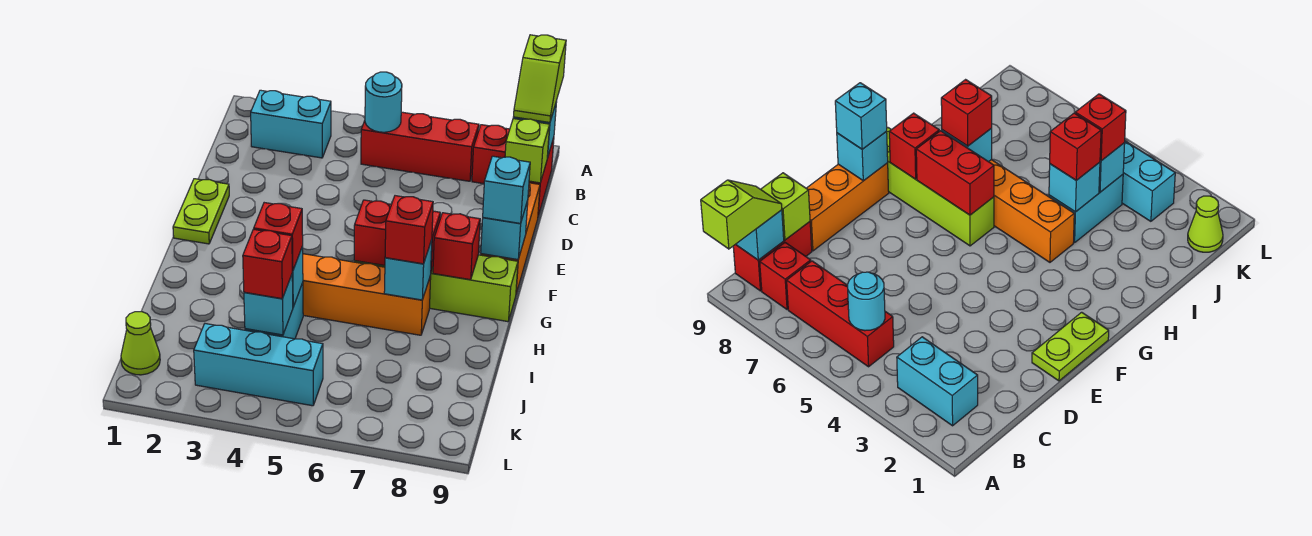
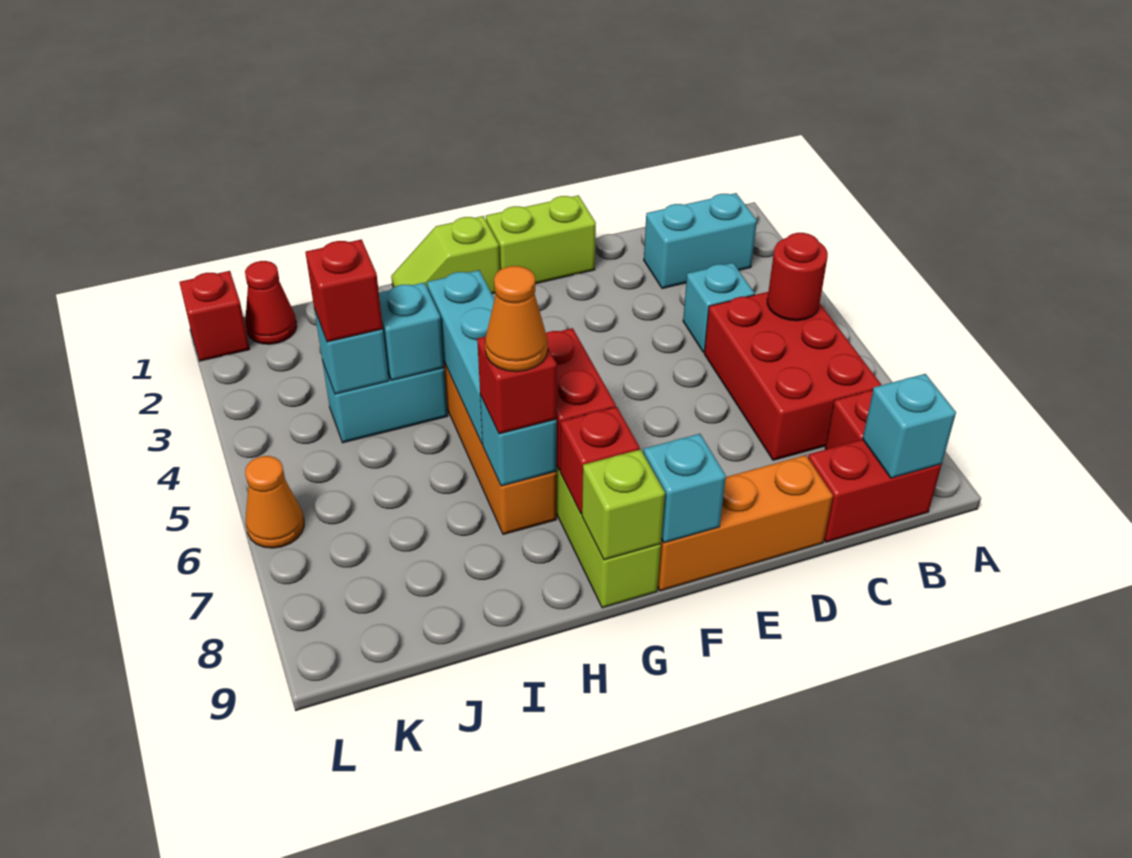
lime slope A9:B9 level 3 top A -> lime slope G1:H1 level 1 top G
cyan brick B2:B3 level 1 -> cyan brick B2:C2 level 1
red brick B5:B7 level 1 -> red brick B5:C7 level 1
cyan round brick B5 level 2 -> red round brick B5 level 2
lime brick C9 level 2 -> lime brick G9 level 2
lime plate E1:F1 level 1 -> lime brick E1:F1 level 1
cyan brick F9 level 3 -> cyan brick C4 level 1
none -> orange cone H7 level 4
red brick I4 level 3 -> red brick L1 level 1
lime cone K1 level 1 -> red cone K1 level 1
cyan brick K3:K5 level 1 -> cyan brick H4:H6 level 2
none -> orange cone L6 level 1

